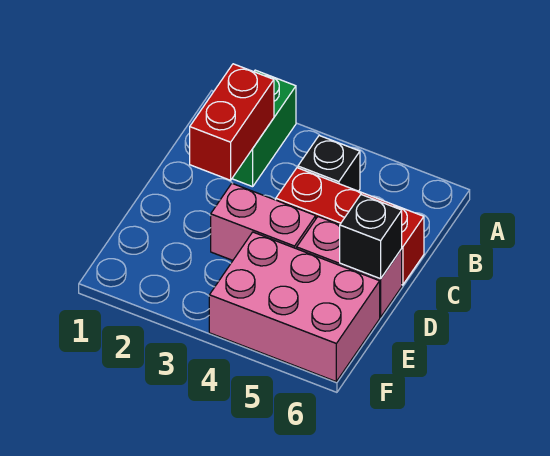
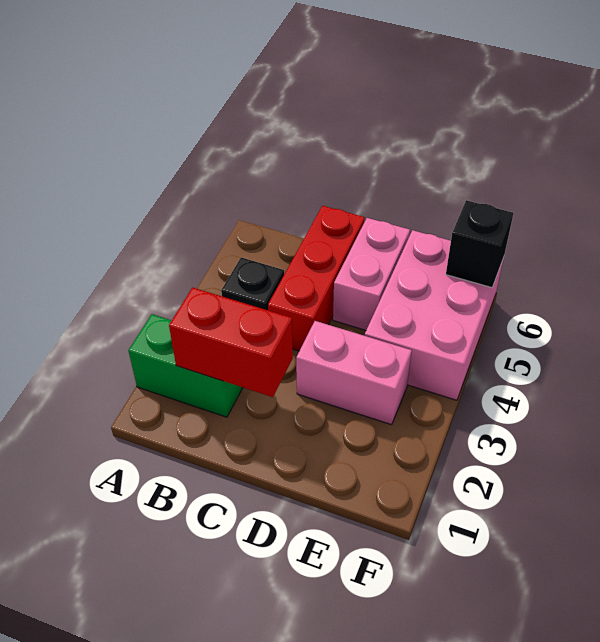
pink brick D3:D4 level 1 -> pink brick D3:E3 level 1
black brick D6 level 2 -> black brick F6 level 2

